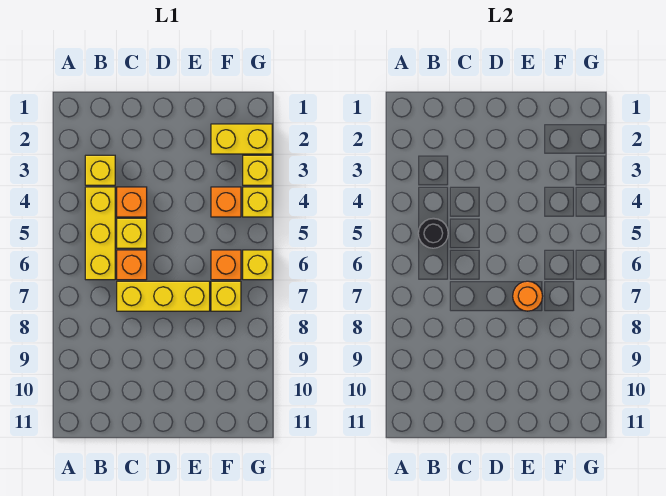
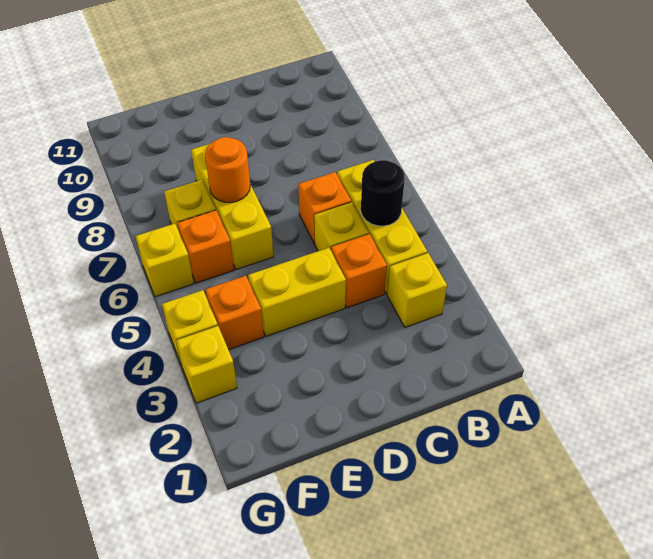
yellow brick C7:E7 level 1 -> yellow brick E6:E8 level 1
yellow brick F2:G2 level 1 -> yellow brick D4:E4 level 1

